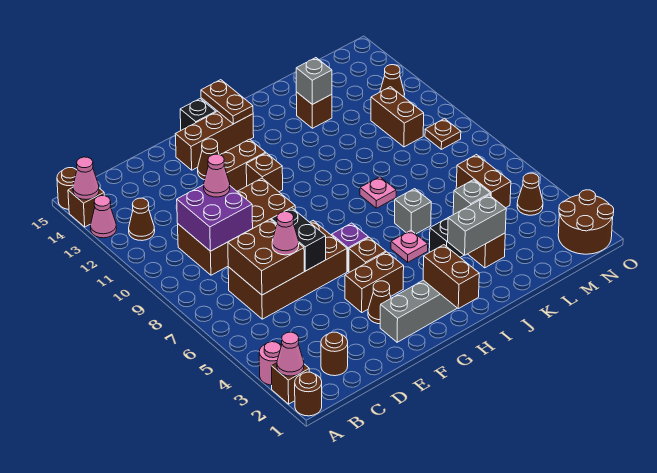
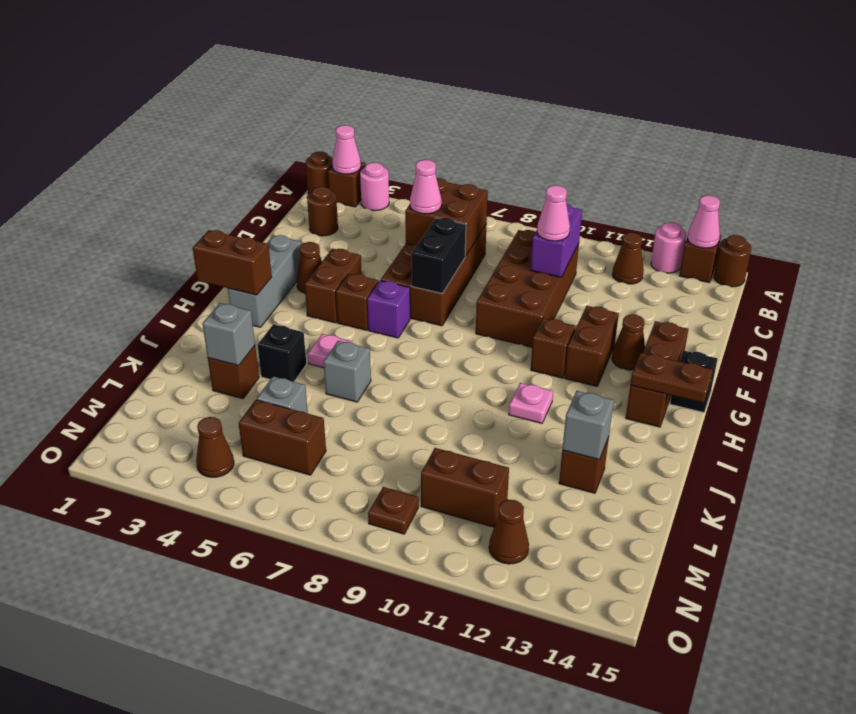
pink cone A13 level 1 -> pink round brick A13 level 1
purple brick C9:D10 level 2 -> purple brick C10:D10 level 2
black brick E6:E7 level 2 -> black brick E7:F7 level 2
grey brick J3:K3 level 2 -> grey brick K3 level 2
pink plate J8 level 1 -> pink plate I11 level 1
brown round brick N1:O2 level 1 -> none

